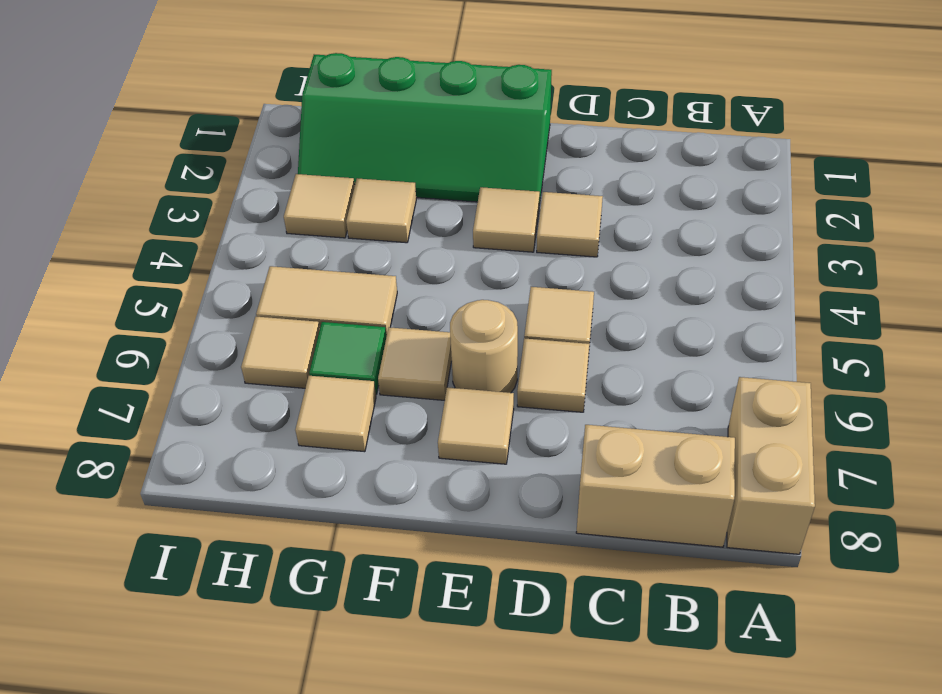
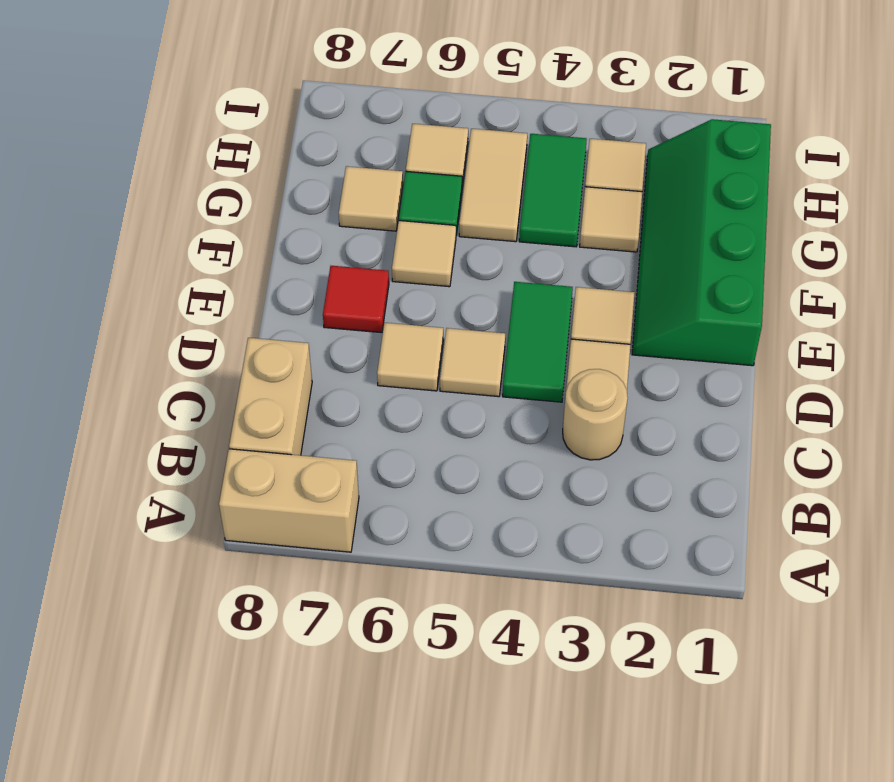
none -> green tile D4:E4 level 1
tan round brick E6 level 1 -> tan round brick C3 level 1
tan tile E7 level 1 -> red tile E7 level 1
none -> green tile G4:H4 level 1

